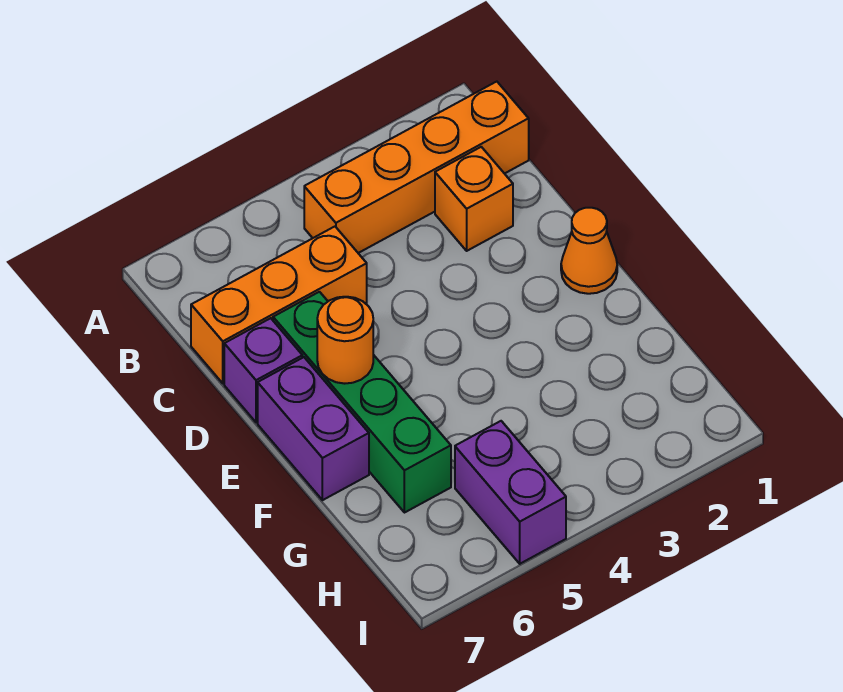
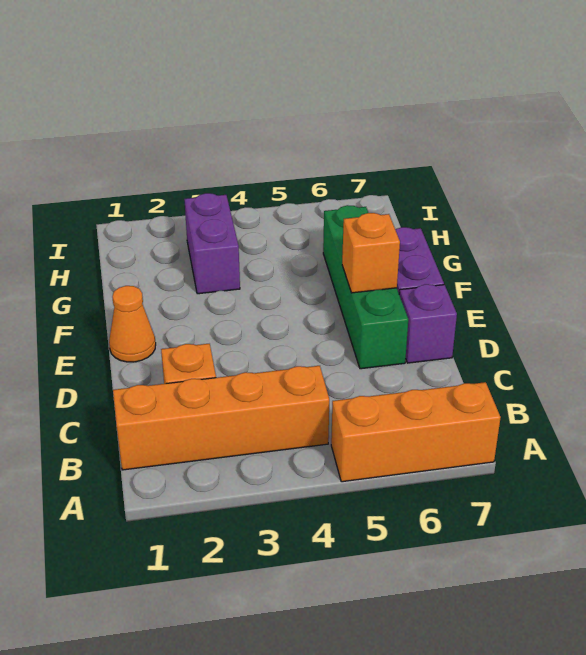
orange brick C5:C7 level 1 -> orange brick A5:A7 level 1
orange round brick E6 level 2 -> orange brick E6 level 2
purple brick H5:I5 level 1 -> purple brick G3:H3 level 1

